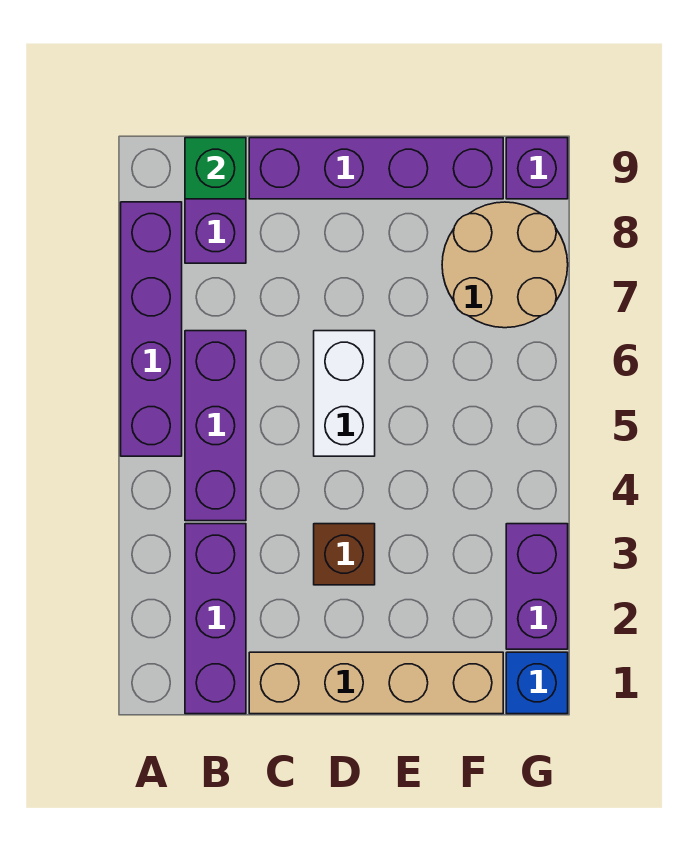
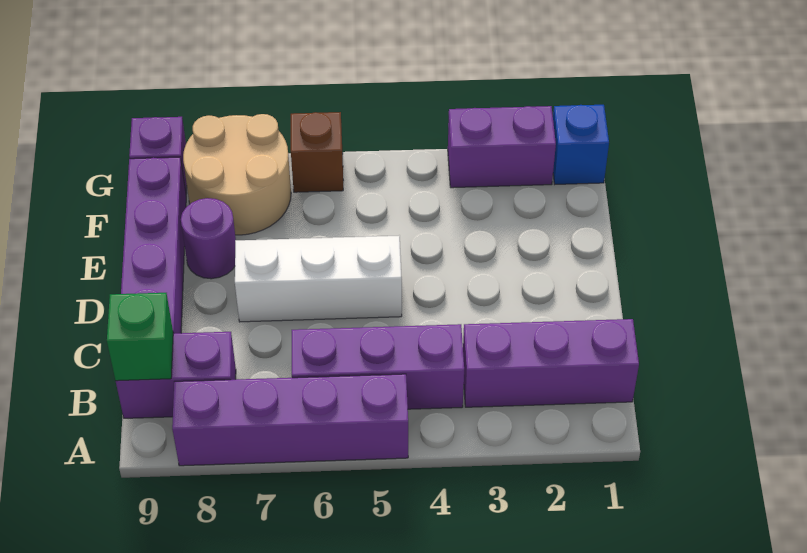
tan brick C1:F1 level 1 -> none
brown brick D3 level 1 -> brown brick G6 level 1
white brick D5:D6 level 1 -> white brick D5:D7 level 1
none -> purple round brick E8 level 1

